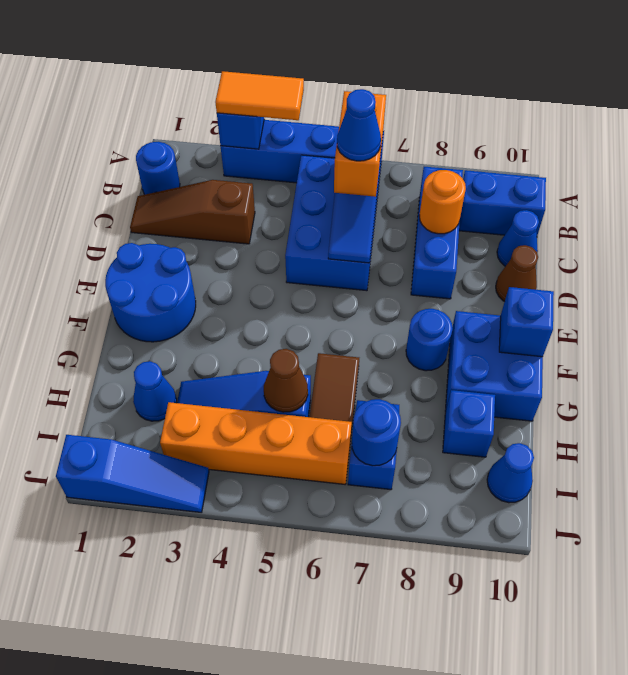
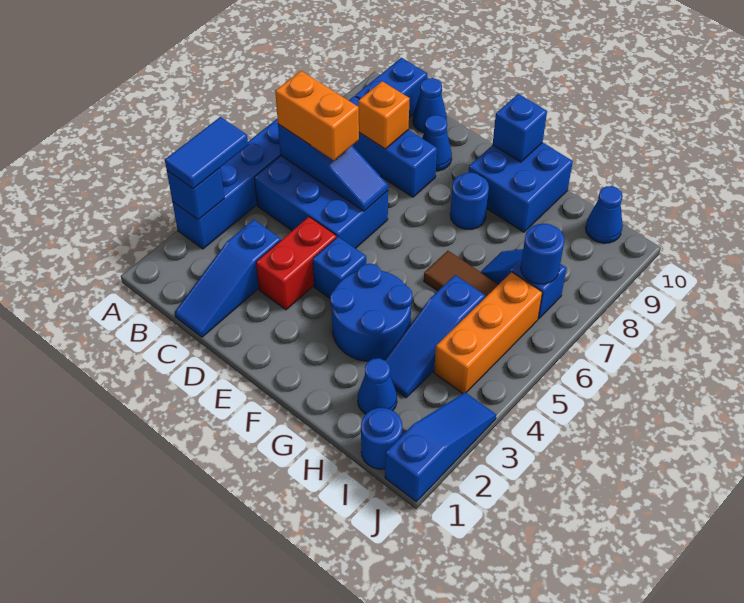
orange tile A3:A4 level 3 -> blue tile A3:A4 level 3
blue round brick B1 level 1 -> blue round brick I1 level 1
brown slope C1:C3 level 1 top 3 -> blue slope C1:C3 level 1 top 3
blue cone C6 level 4 -> blue cone D9 level 1
orange round brick C8 level 2 -> orange brick C8 level 2
none -> red brick D3:D4 level 1
brown cone D10 level 1 -> none
blue round brick E1:F2 level 1 -> blue round brick F3:G4 level 1
brown cone H5 level 2 -> none
blue brick H9 level 1 -> blue brick E4 level 1
orange brick I3:I6 level 1 -> orange brick I4:I6 level 1

